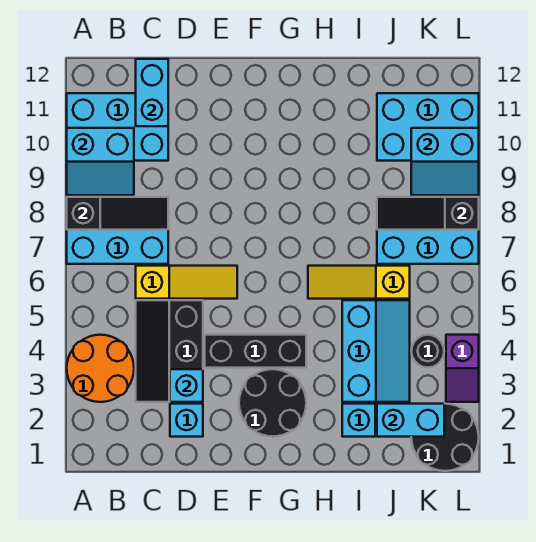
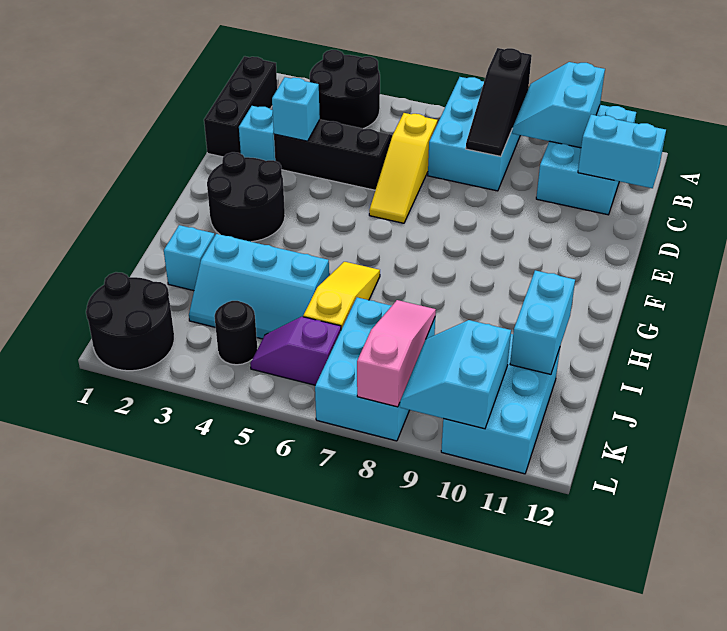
orange round brick A3:B4 level 1 -> black round brick A3:B4 level 1
black brick E4:G4 level 1 -> black brick B1:D1 level 1
cyan brick J2:K2 level 2 -> cyan brick I11:J11 level 2
black slope J8:L8 level 2 top L -> pink slope J8:L8 level 2 top L
purple slope L3:L4 level 1 top 4 -> purple slope K5:K6 level 1 top 6

